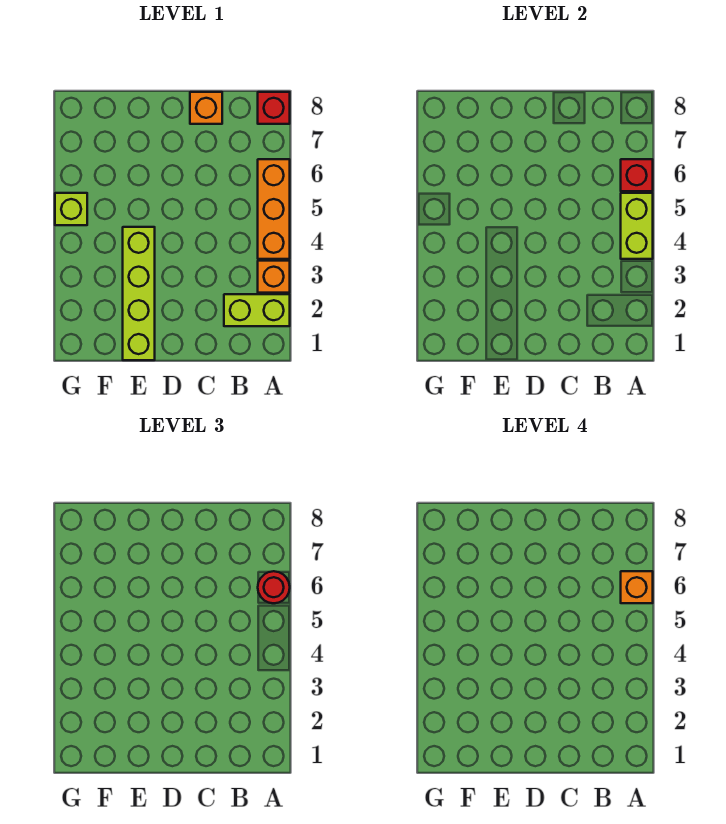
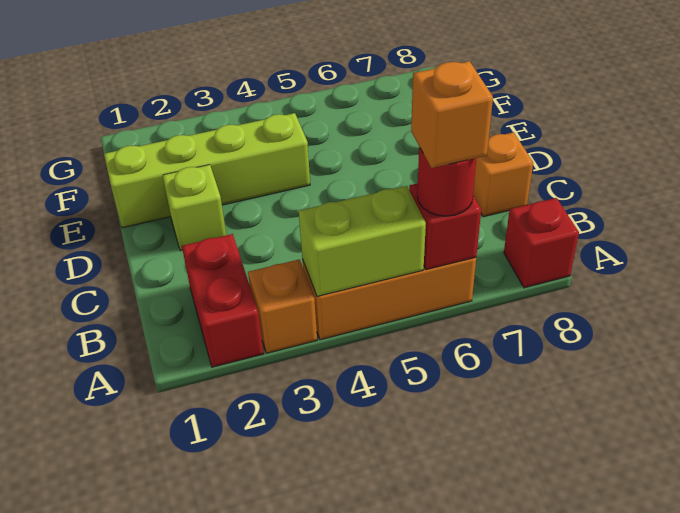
lime brick A2:B2 level 1 -> red brick A2:B2 level 1
lime brick G5 level 1 -> lime brick D2 level 1

